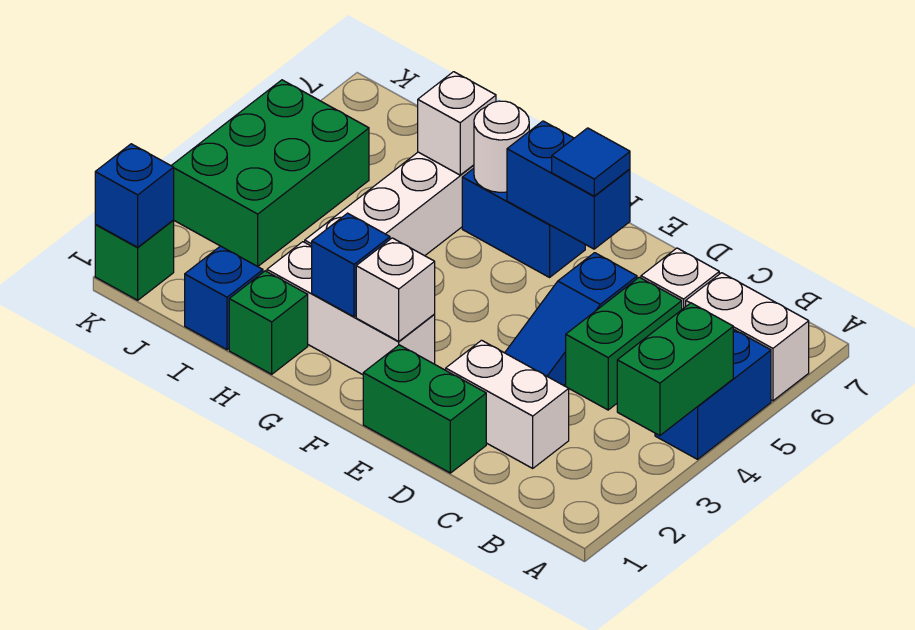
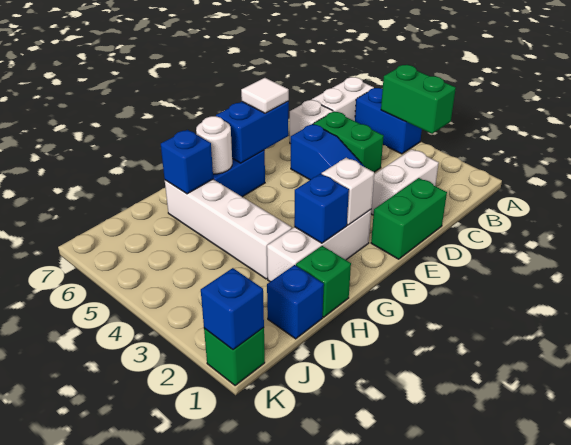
blue tile E6 level 3 -> white tile E6 level 3
white brick H6 level 2 -> blue brick H6 level 2
green brick J3:K5 level 1 -> none

